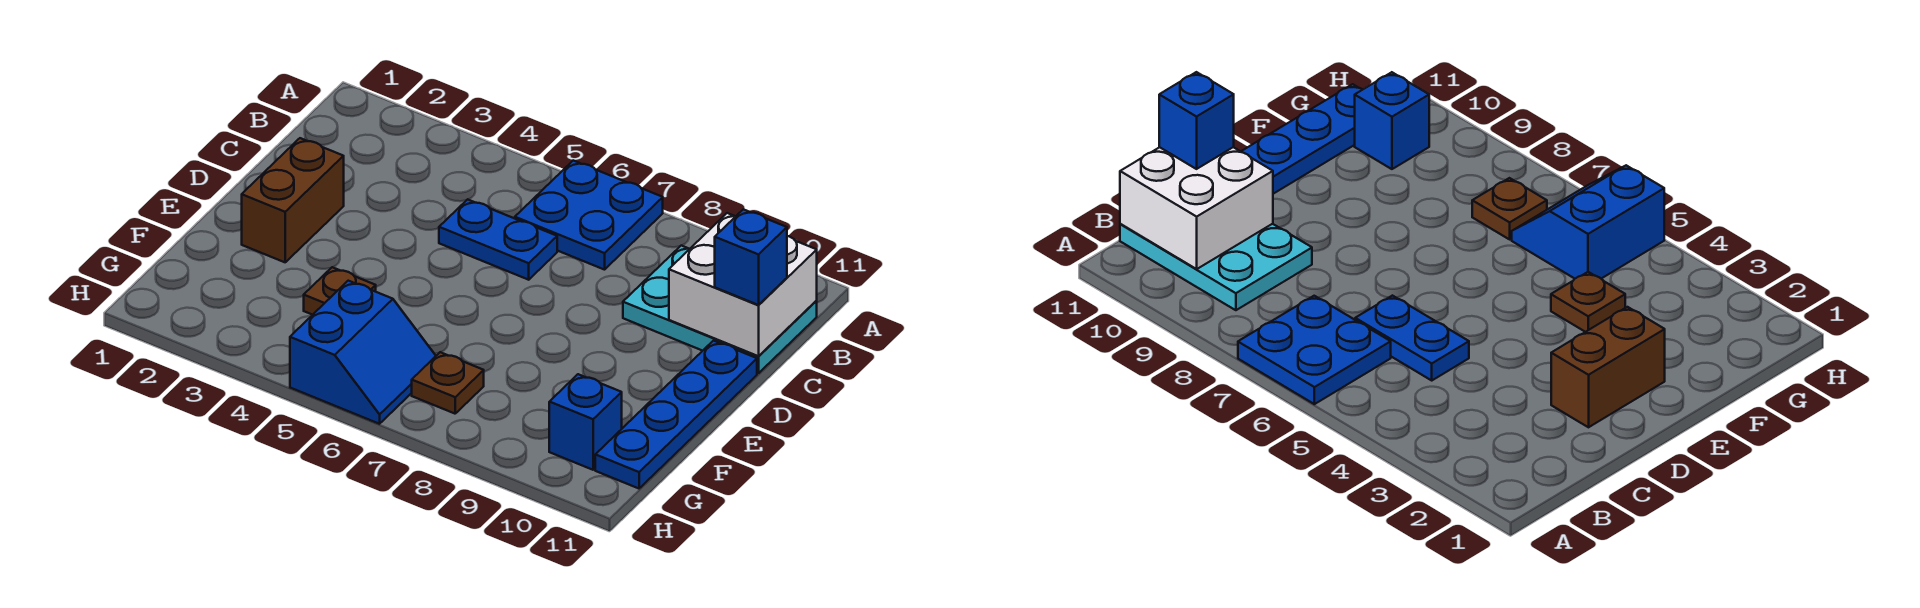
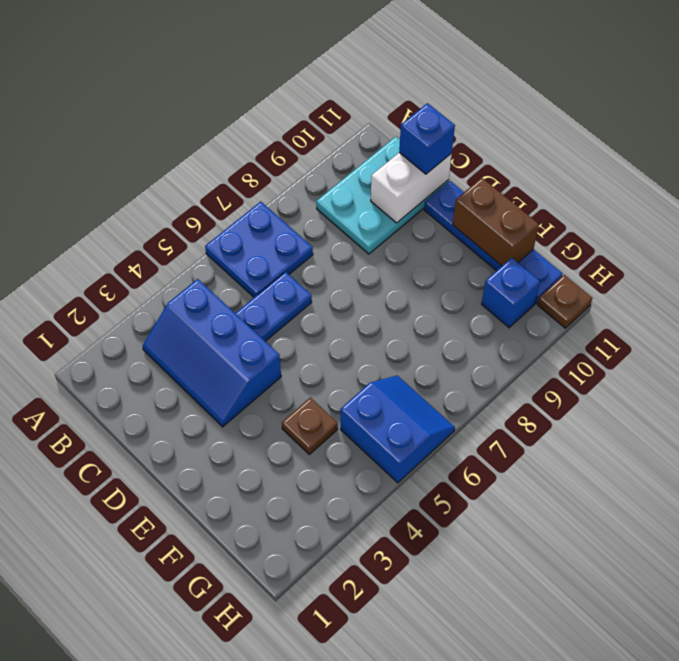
none -> blue slope B3:D4 level 1 top 4
white brick B10:C11 level 2 -> white brick C10:C11 level 2
brown brick D2:E2 level 1 -> brown brick E11:F11 level 2
brown plate G7 level 1 -> brown plate H11 level 1

